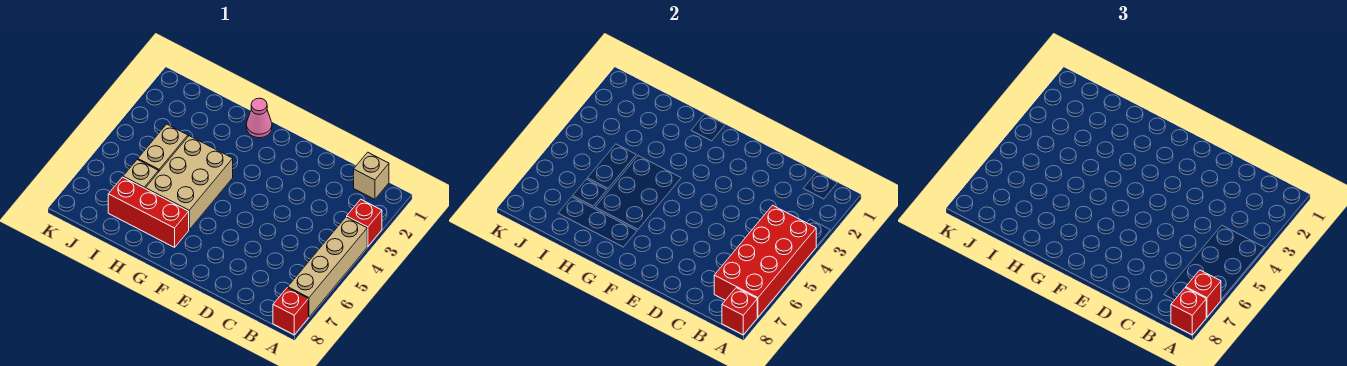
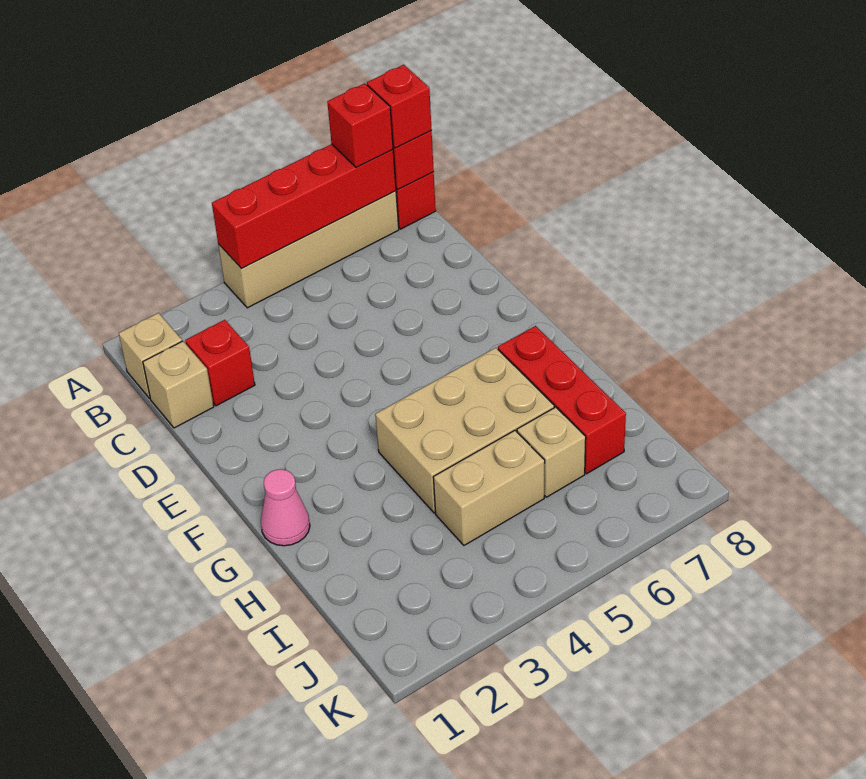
red brick A3 level 1 -> red brick C2 level 1
red brick A4:B7 level 2 -> red brick A4:A7 level 2
none -> tan brick C1 level 1

